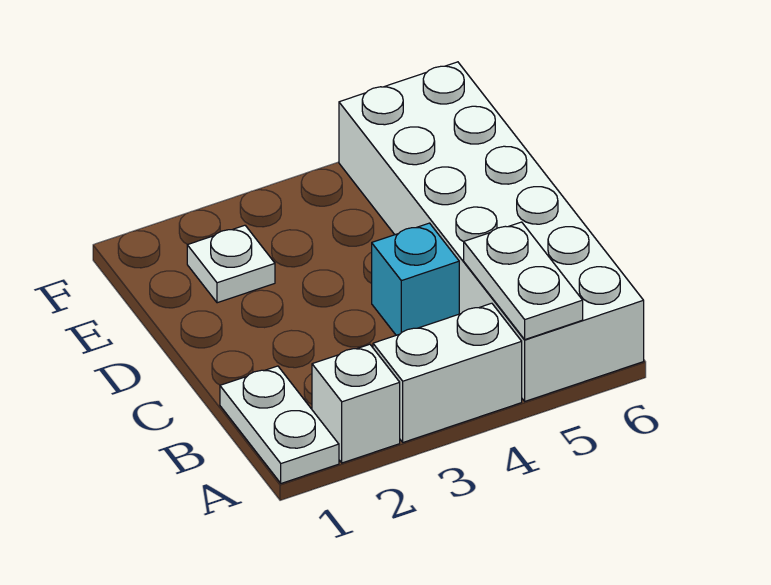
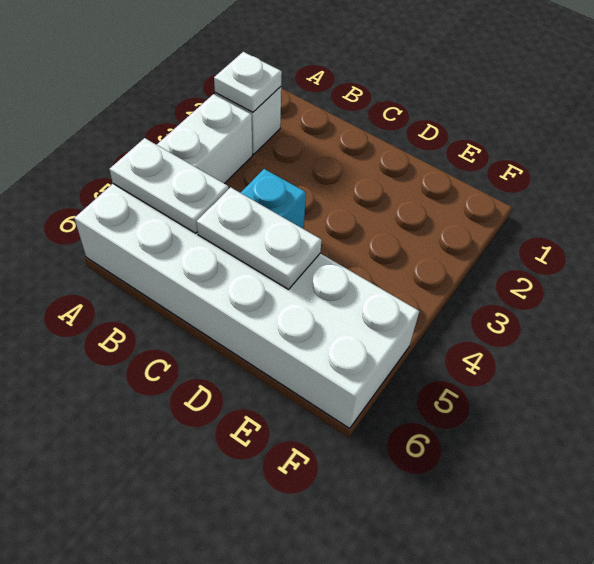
white plate A1:B1 level 1 -> white plate C5:D5 level 2
white plate E2 level 1 -> white plate A2 level 2

